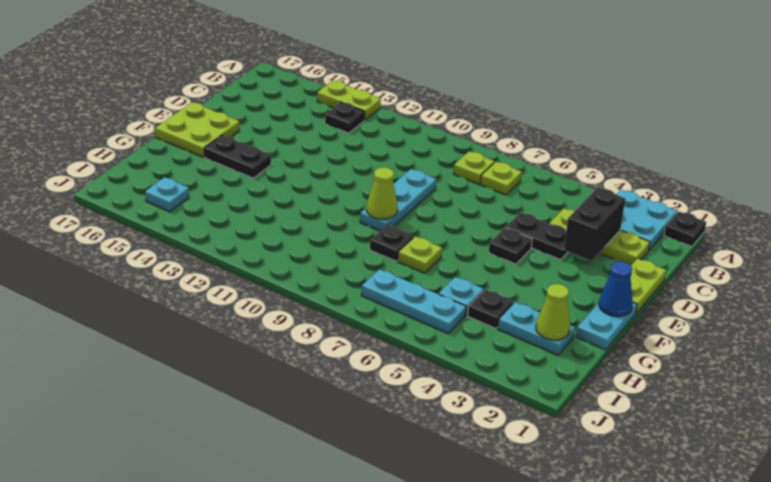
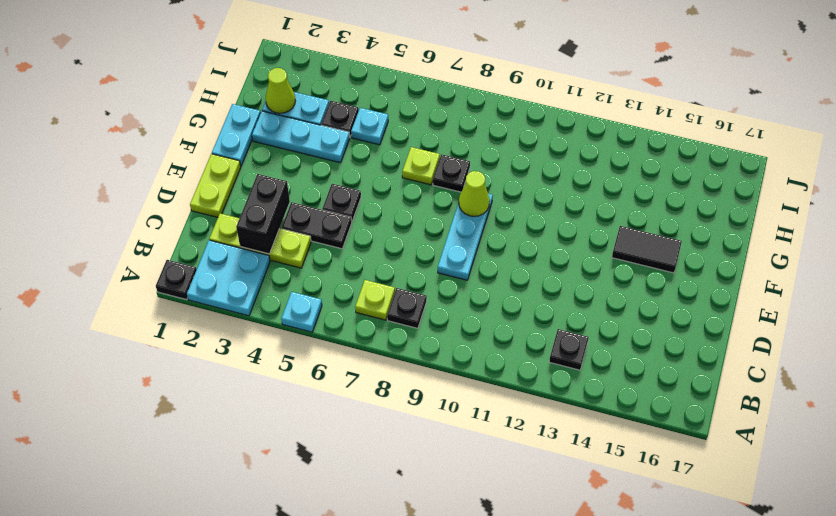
lime plate A13:A14 level 1 -> none
lime plate B8 level 1 -> black plate B8 level 1
lime plate E16:F17 level 1 -> none
blue cone F1 level 2 -> none
black plate F14:F15 level 1 -> black tile F14:F15 level 1
cyan plate I5:I7 level 1 -> cyan plate G2:G4 level 1
cyan plate I15 level 1 -> cyan plate A5 level 1

